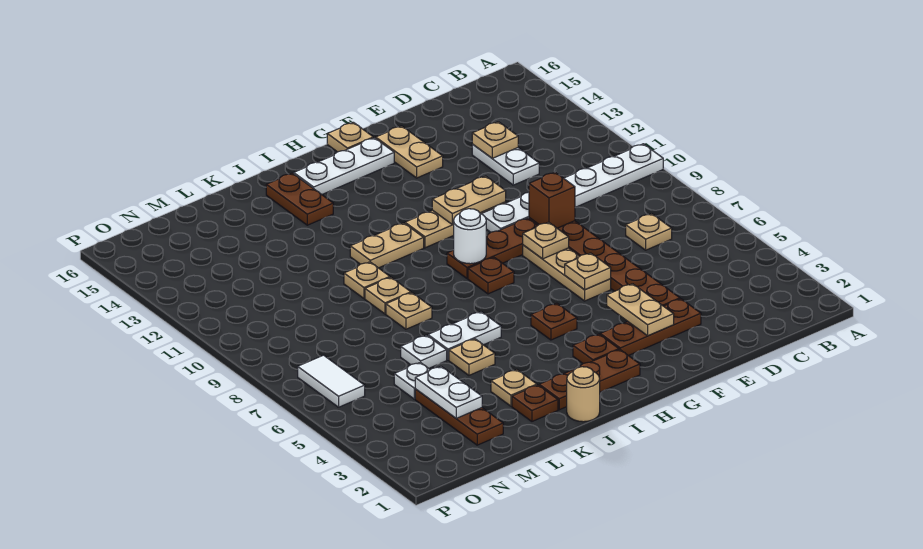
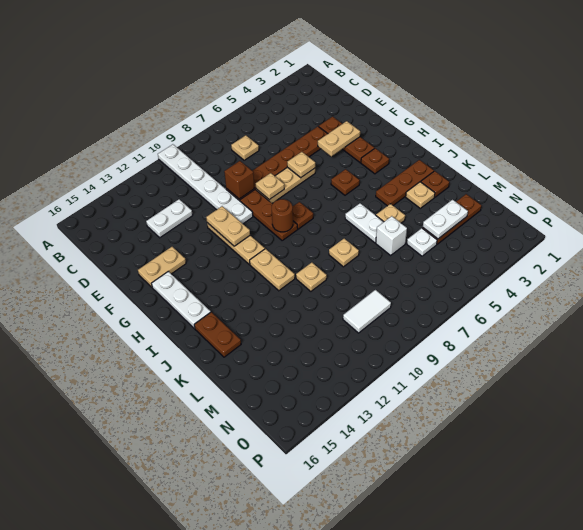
tan plate D13 level 2 -> none
tan plate G16 level 1 -> none
brown plate H2:J2 level 1 -> brown plate J2:J4 level 1
white round brick H9 level 2 -> brown round brick H9 level 2
tan round brick J1 level 1 -> none
brown plate J14:J15 level 1 -> brown plate J15:K15 level 1
tan plate K9 level 1 -> none
white plate L6 level 1 -> white brick L6 level 1
white tile O6:O7 level 1 -> white tile N9:N10 level 1

